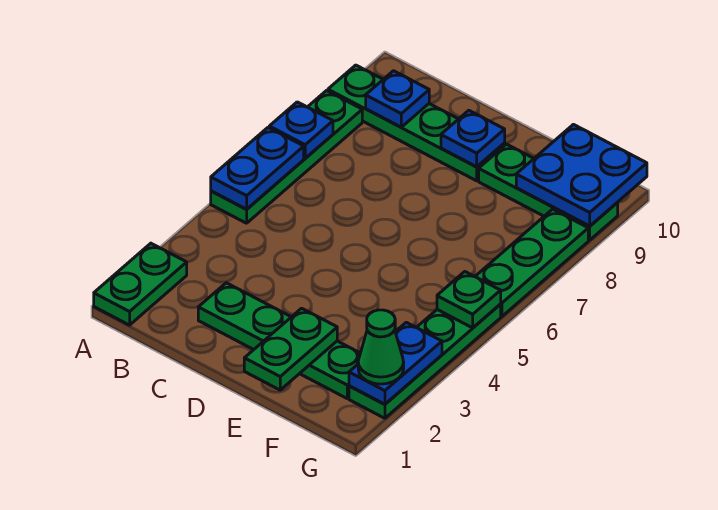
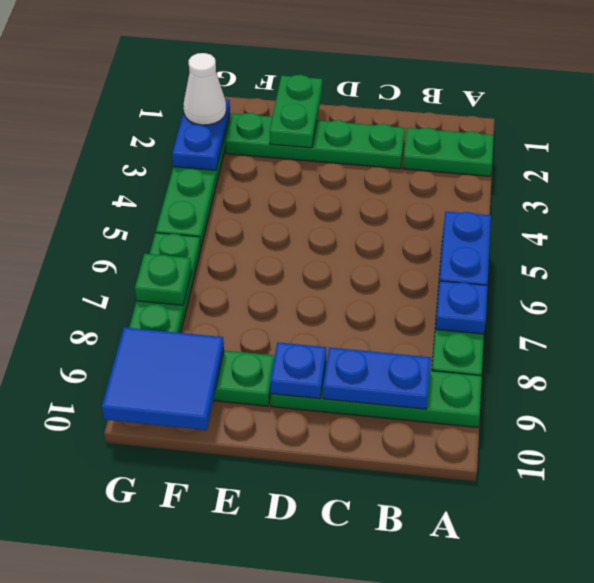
green plate A1:A2 level 1 -> green plate A2:B2 level 1
blue plate B9 level 2 -> blue plate B9:C9 level 2
blue plate F9:G10 level 2 -> blue tile F9:G10 level 2
green cone G2 level 3 -> white cone G2 level 3
green plate G5 level 2 -> green plate G7 level 2

